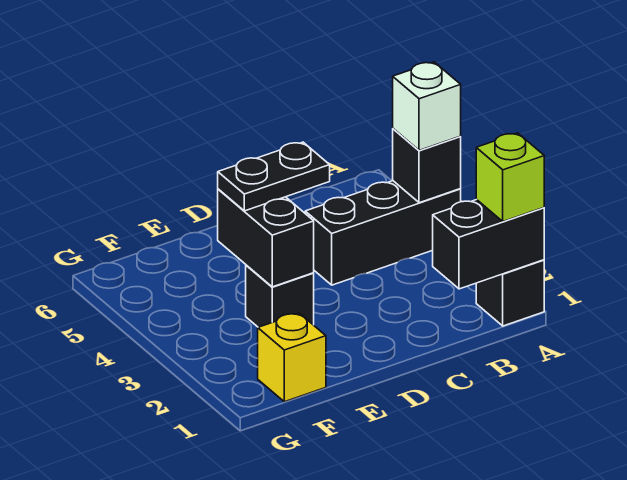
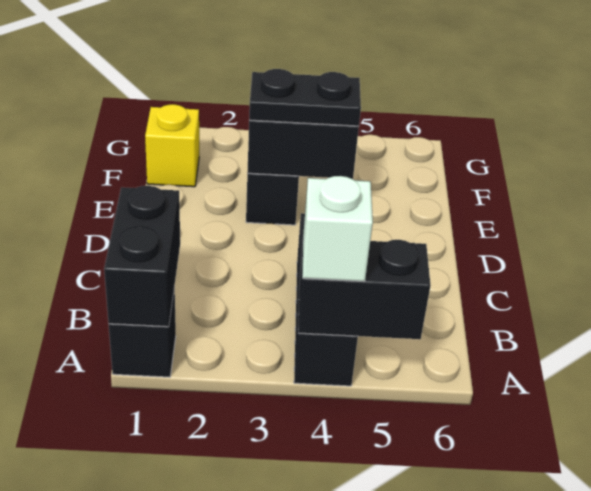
lime brick A1 level 3 -> none
black brick A4 level 2 -> black brick A4:A5 level 2
black plate D4:E4 level 3 -> black plate E3:E4 level 3

